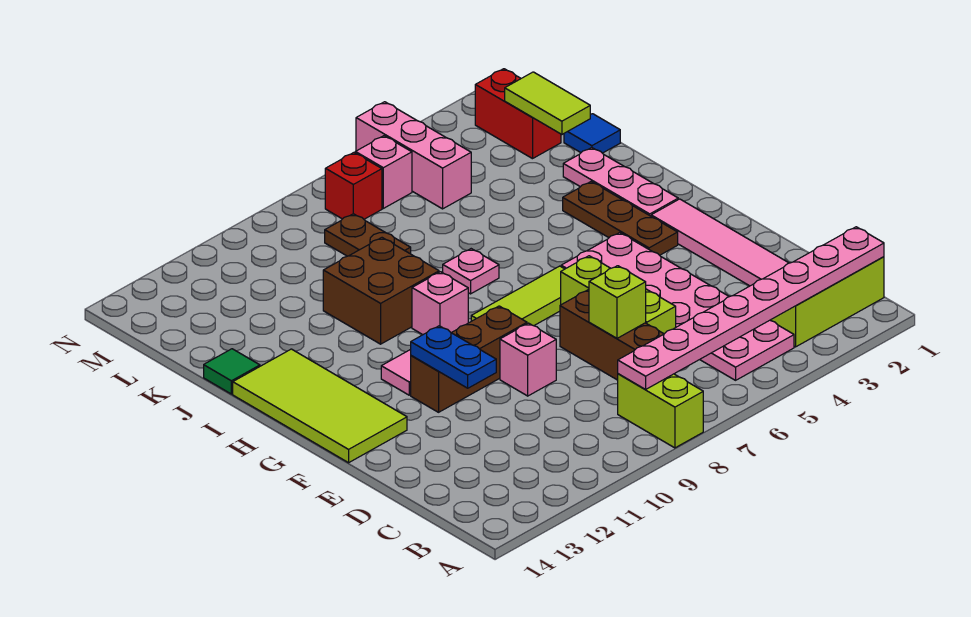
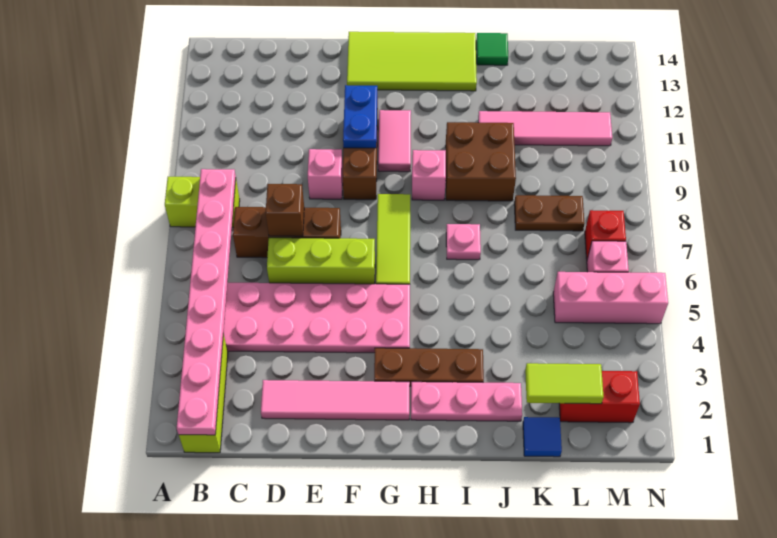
lime brick D7 level 2 -> brown brick D7 level 2
blue plate E11:F11 level 2 -> blue plate F10:F11 level 2
none -> pink tile J11:M11 level 1

